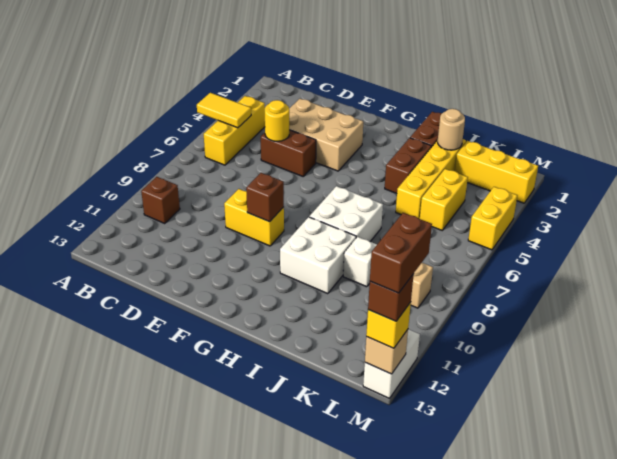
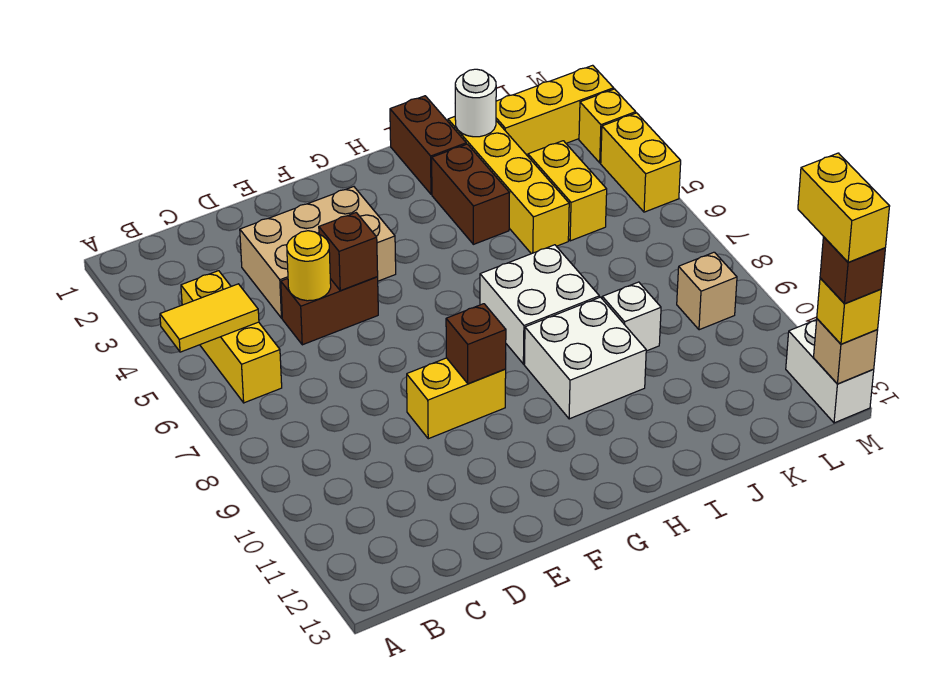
brown brick B10 level 1 -> brown brick E5 level 2
tan round brick J2 level 2 -> white round brick J2 level 2
none -> yellow brick M3 level 1
brown brick M12:M13 level 5 -> yellow brick M12:M13 level 5

